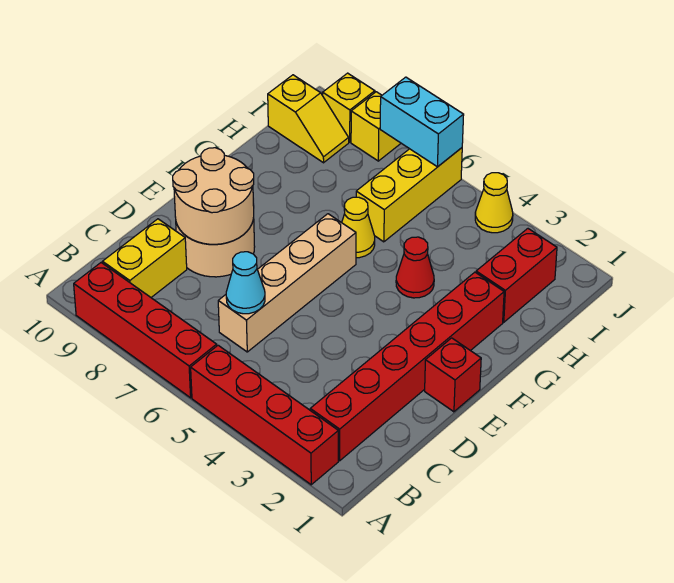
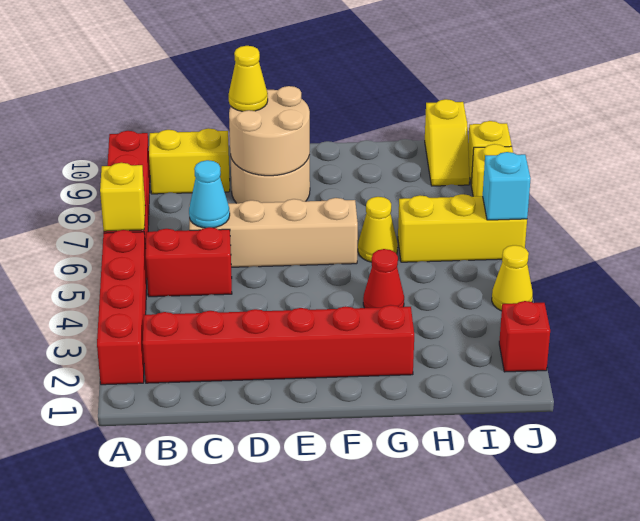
none -> yellow brick A6 level 2
none -> yellow cone D9 level 3
red brick E1 level 1 -> red brick J2 level 1
red brick H2:I2 level 1 -> red brick B5:C5 level 1
cyan brick J6:J7 level 2 -> cyan brick J6 level 2

